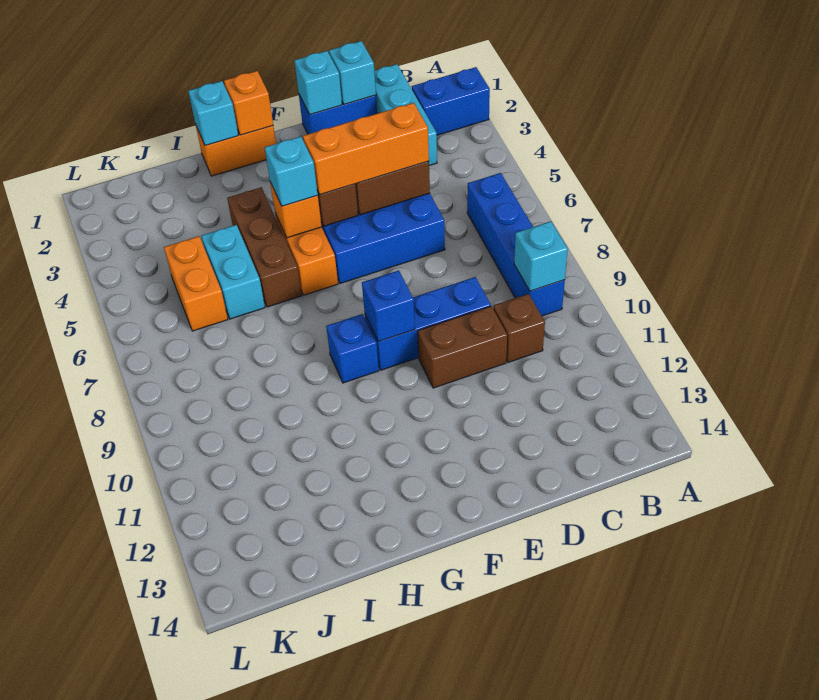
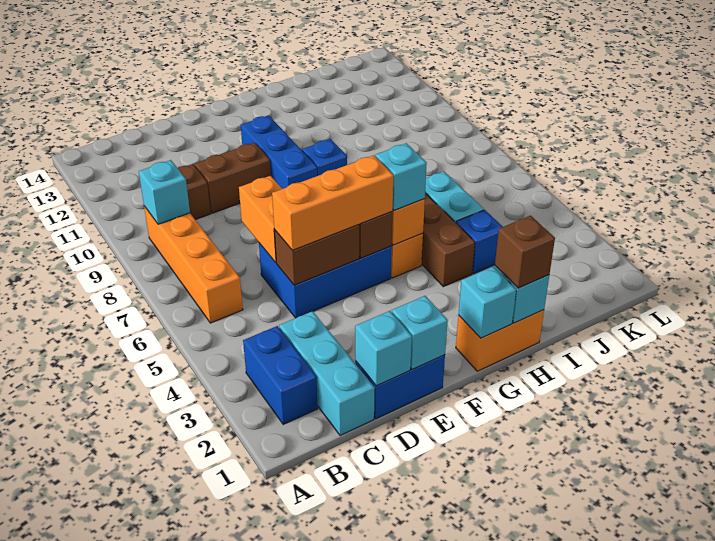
blue brick A2:B2 level 1 -> blue brick B2:B3 level 1
blue brick B6:B9 level 1 -> orange brick B6:B9 level 1
blue brick D9:F9 level 1 -> blue brick F9:F11 level 1
blue brick F9 level 2 -> blue brick I4 level 1
orange brick G1 level 2 -> cyan brick G1 level 2
none -> brown brick H1 level 3
orange brick J5:J6 level 1 -> orange brick D6:D7 level 2

